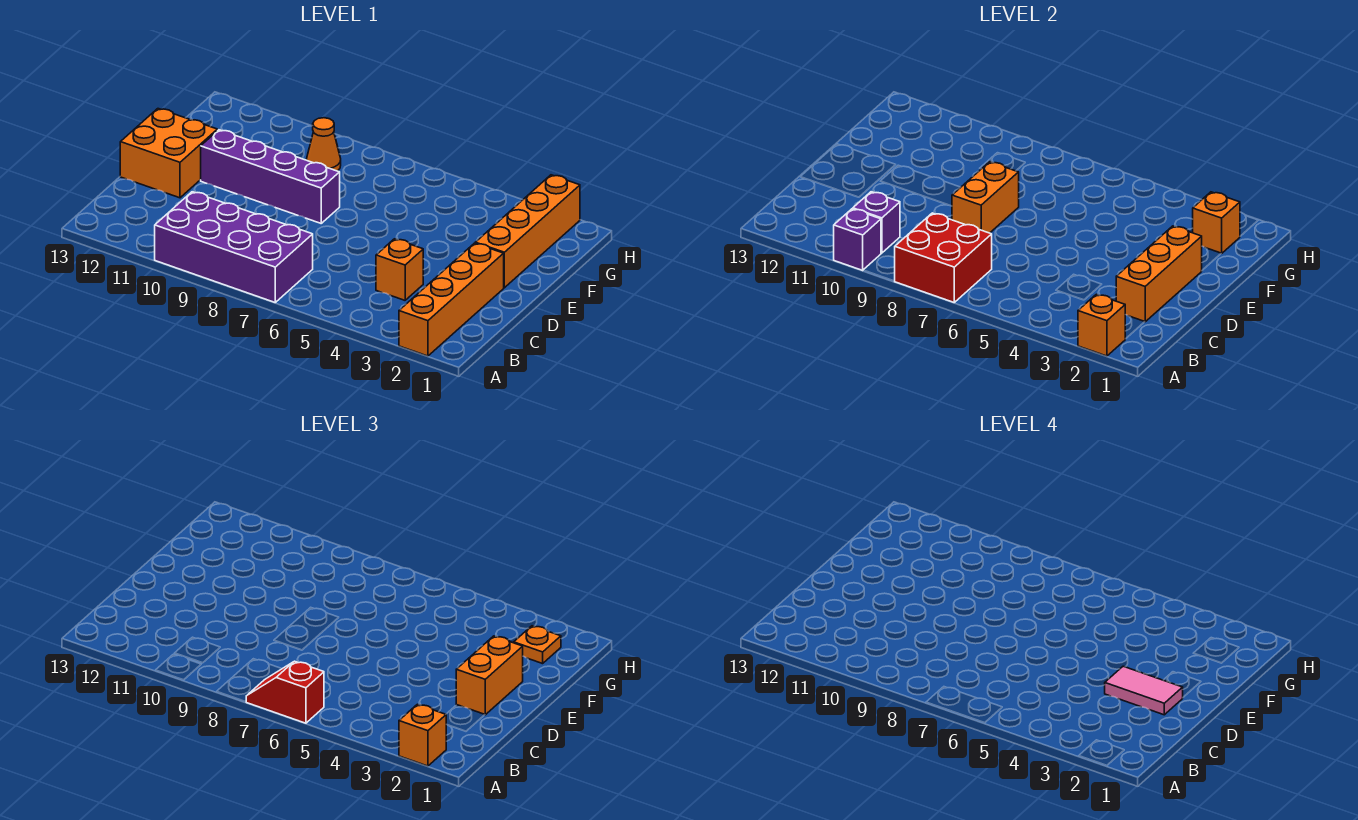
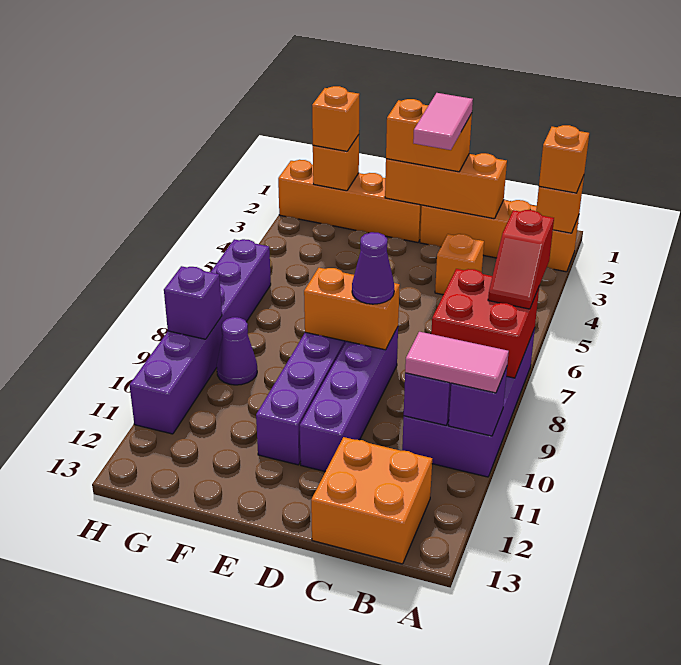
none -> pink tile A10:B10 level 3
none -> purple brick D8:D11 level 1
none -> purple cone D8 level 3
orange brick D12:E13 level 1 -> orange brick B12:C13 level 1
orange plate G2 level 3 -> orange brick G2 level 3
orange cone G9 level 1 -> purple cone G9 level 1
none -> purple brick H6:H11 level 1
none -> purple brick H9 level 2

